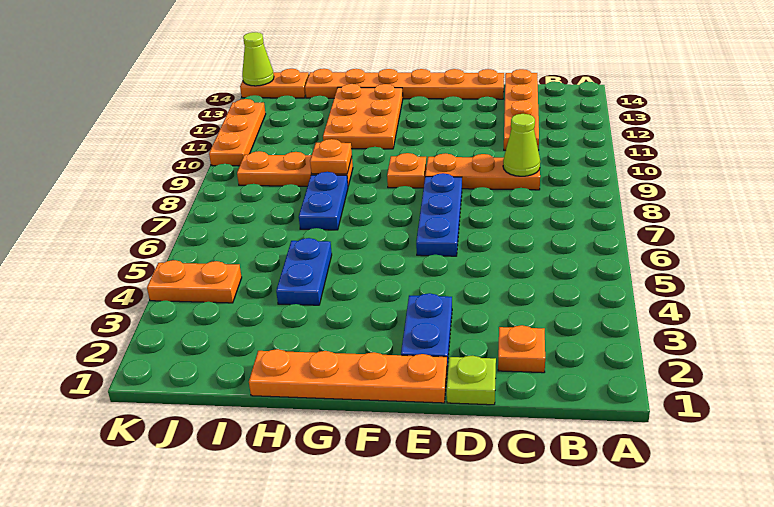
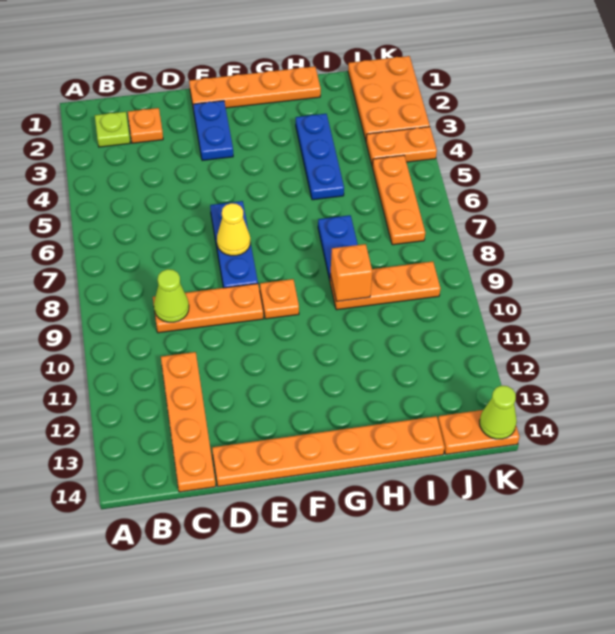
lime plate D1 level 1 -> lime plate B2 level 1
none -> yellow cone E7 level 2
orange plate G11:H13 level 1 -> orange plate J1:K3 level 1
blue plate H4:H5 level 1 -> blue plate H3:H5 level 1
orange plate H9 level 2 -> orange brick H9 level 2
orange plate K10:K12 level 1 -> orange plate J5:J7 level 1

